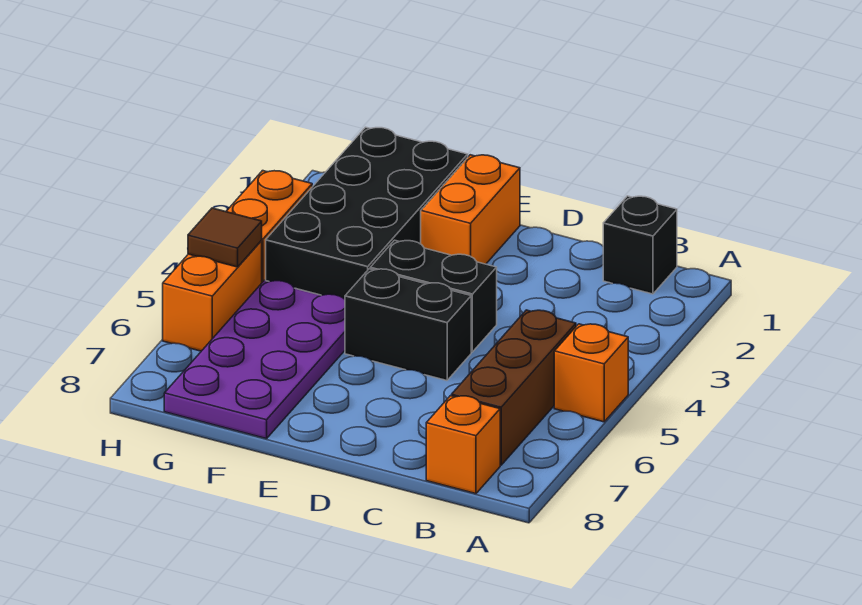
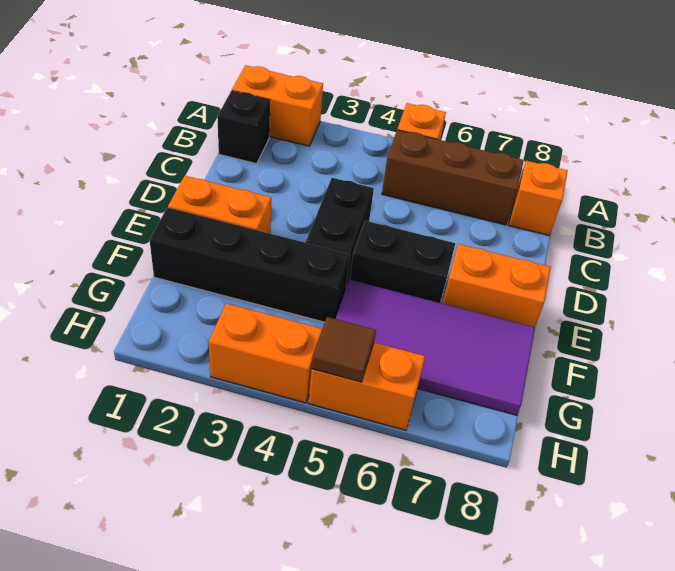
none -> orange brick A1:A2 level 1
black brick D5:E5 level 1 -> black brick E5:E6 level 1
none -> orange brick E7:E8 level 1
black brick F1:G4 level 1 -> black brick F1:F4 level 1
purple plate F5:G8 level 1 -> purple tile F5:G8 level 1

